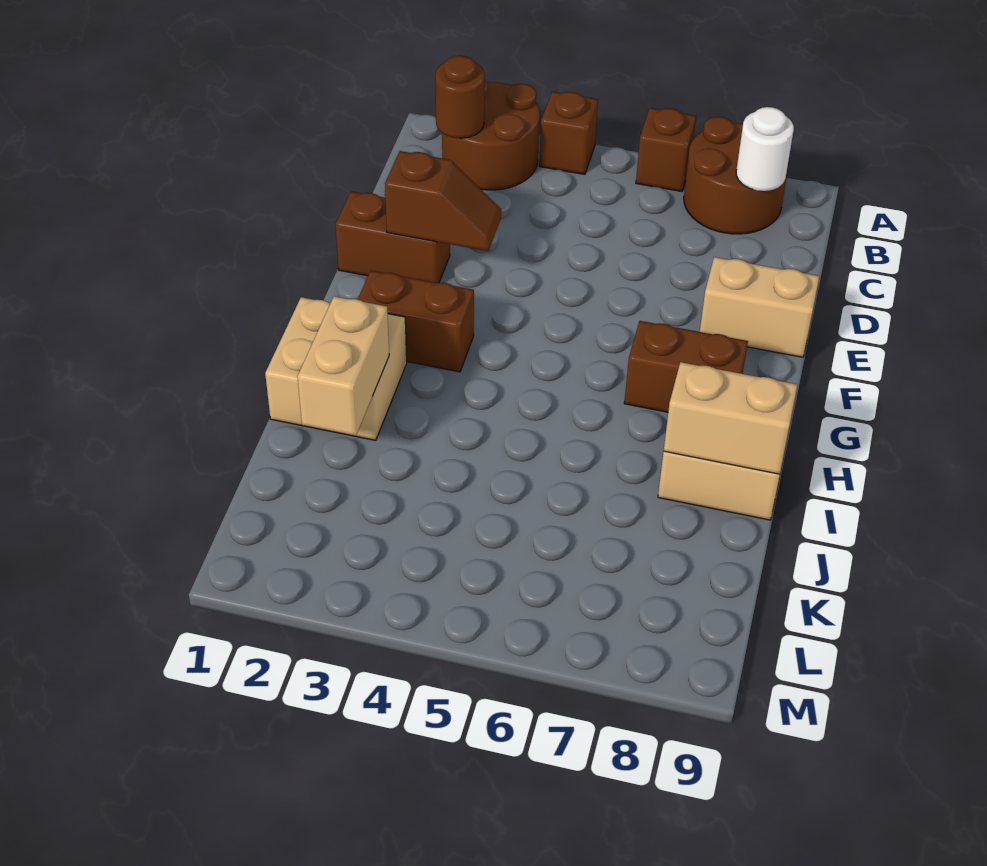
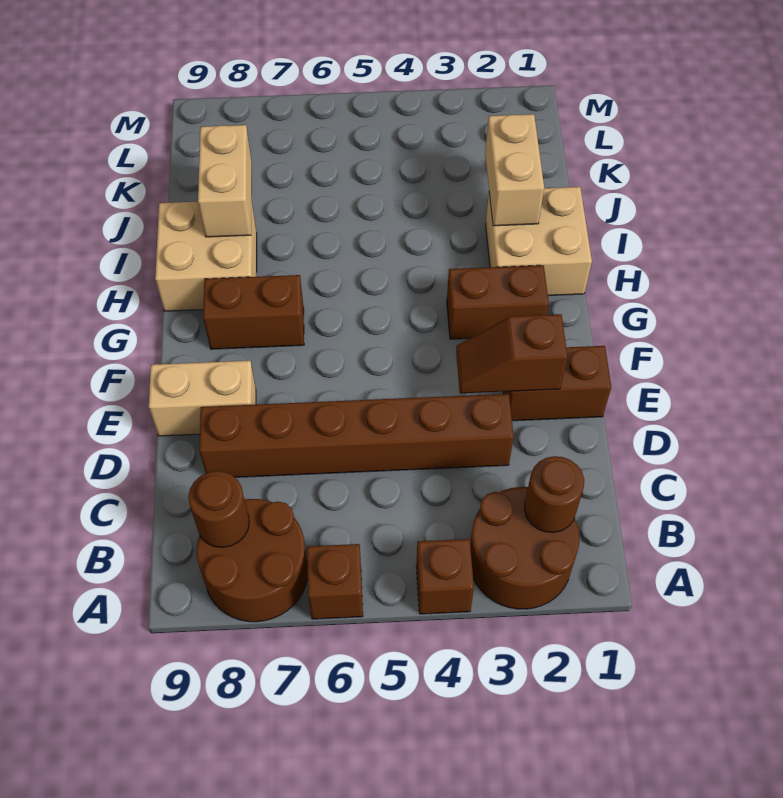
white round brick B8 level 2 -> brown round brick B8 level 2
none -> brown brick D3:D8 level 1
tan brick I8:I9 level 2 -> tan brick I8:J8 level 2

